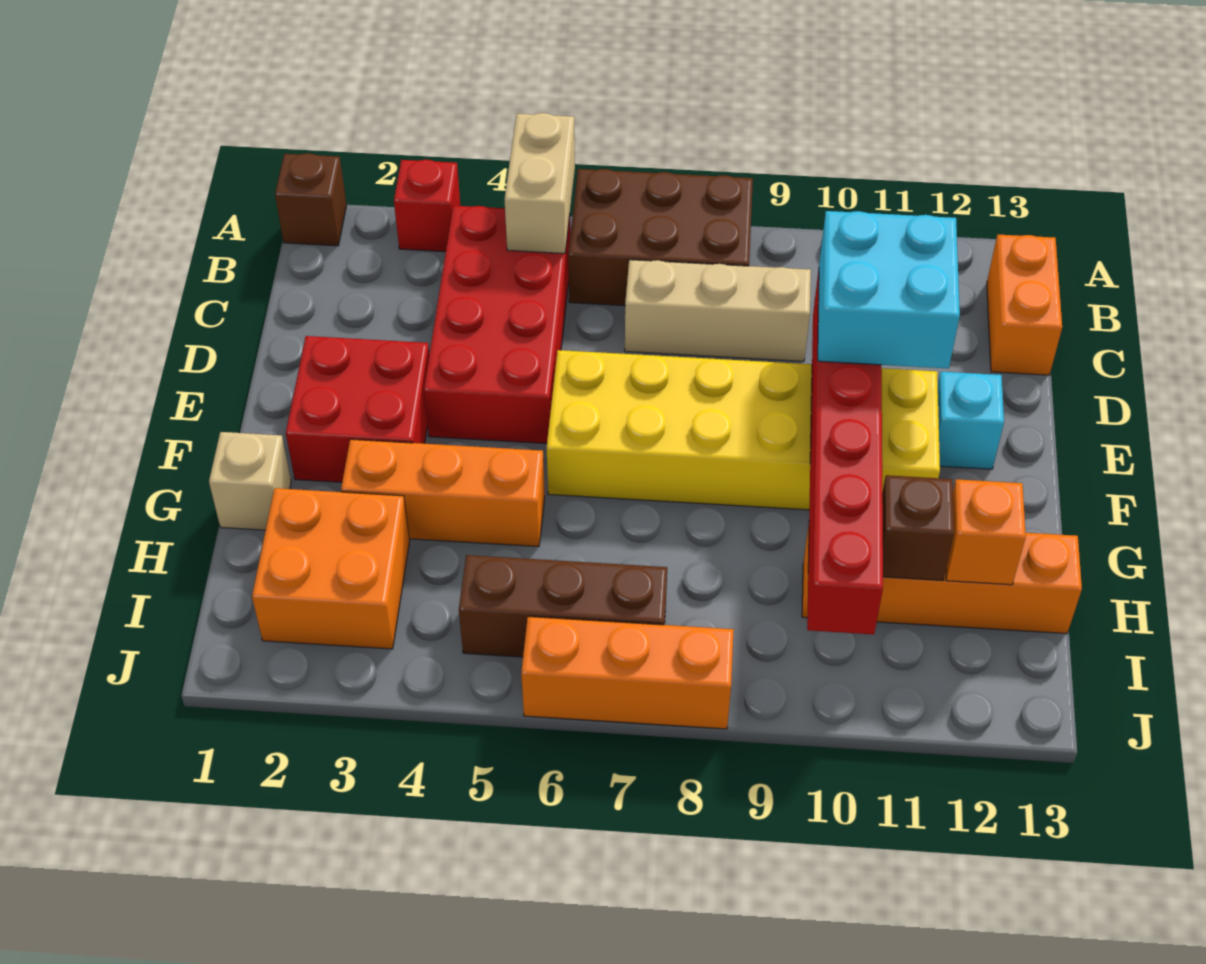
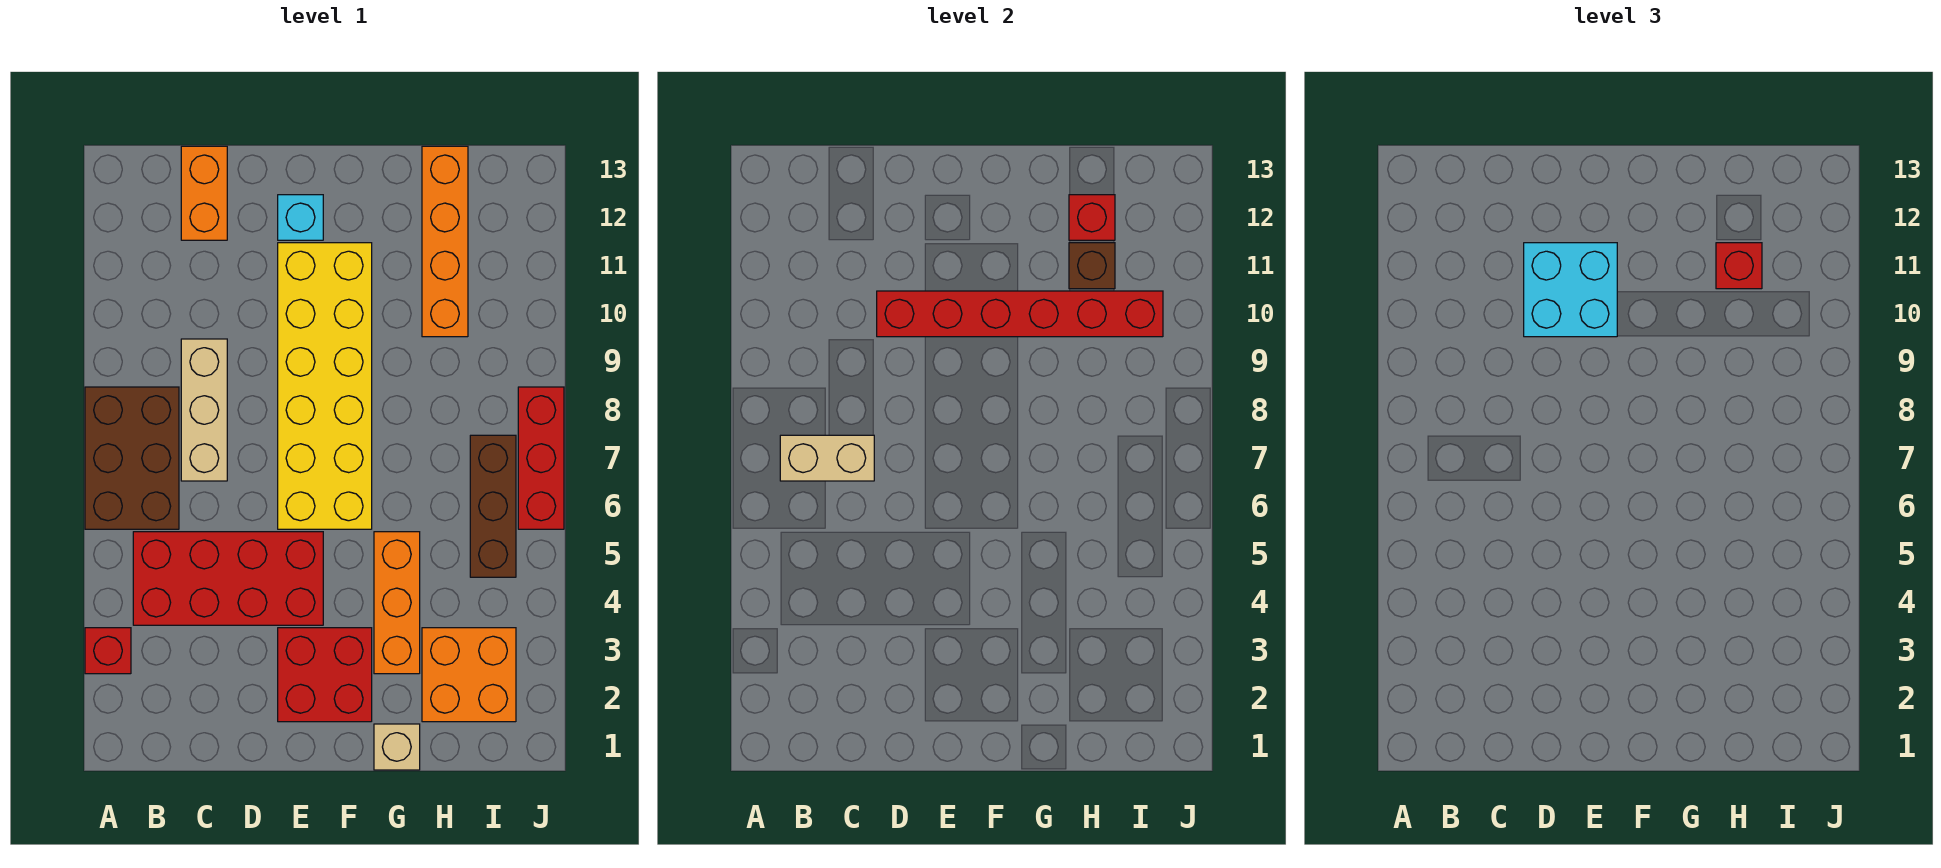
brown brick A1 level 1 -> none
tan brick A5:B5 level 2 -> tan brick B7:C7 level 2
orange brick B13:C13 level 1 -> orange brick C12:C13 level 1
none -> red brick H11 level 3
orange brick H12 level 2 -> red brick H12 level 2
orange brick J6:J8 level 1 -> red brick J6:J8 level 1

